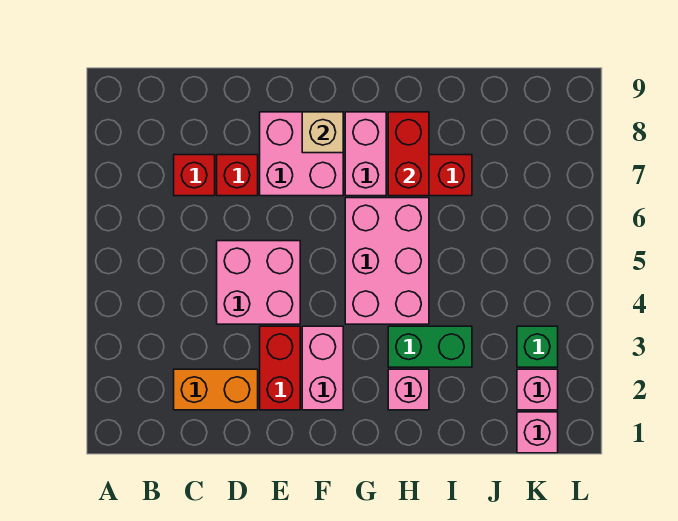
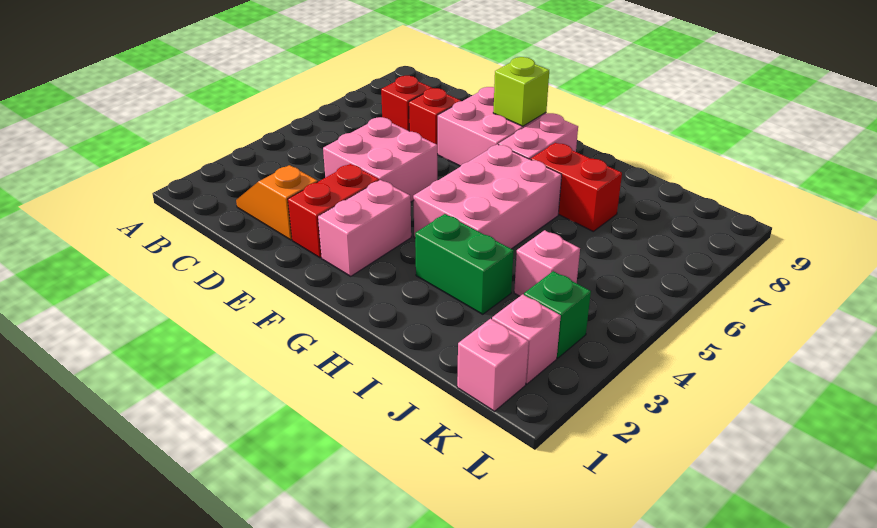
orange brick C2:D2 level 1 -> orange slope C2:D2 level 1 top D
tan brick F8 level 2 -> lime brick F8 level 2
pink brick H2 level 1 -> pink brick J4 level 1
red brick H7:H8 level 2 -> none

